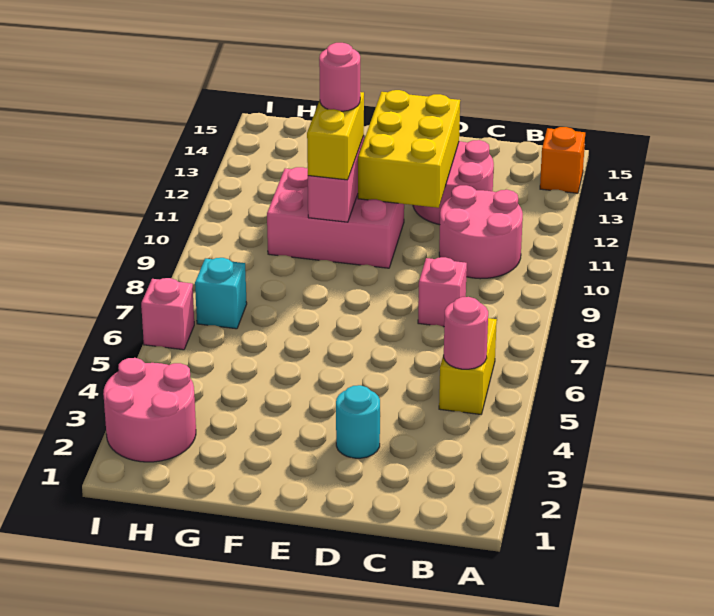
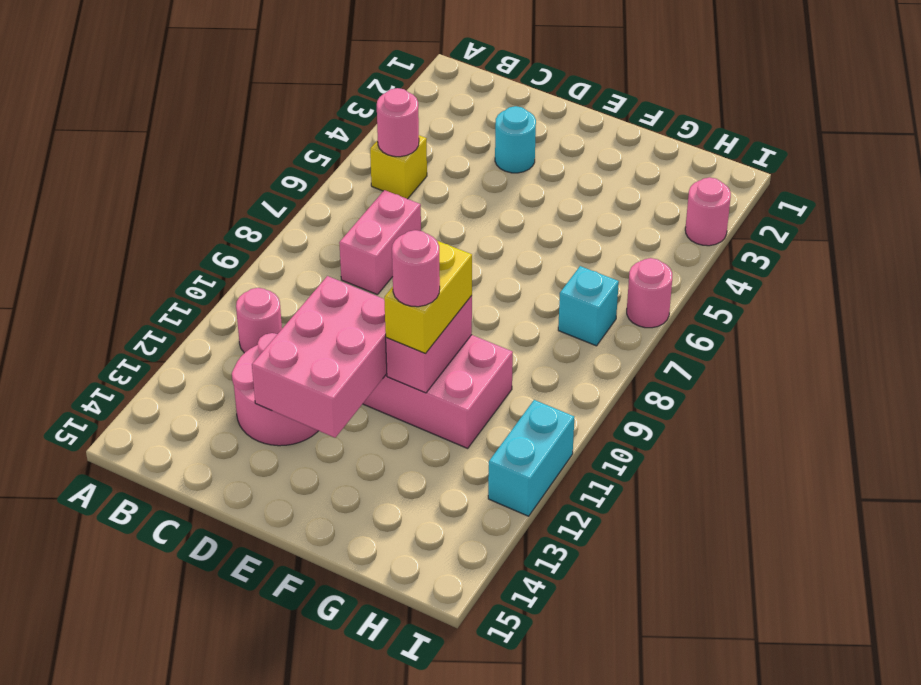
orange brick A14 level 1 -> none
yellow brick B5:B6 level 1 -> yellow brick B5 level 1
pink round brick B10:C11 level 1 -> pink round brick B11 level 1
pink brick C8 level 1 -> pink brick C7:C8 level 1
yellow brick D11:E13 level 2 -> pink brick D11:E13 level 2
pink round brick H2:I3 level 1 -> pink round brick I3 level 1
pink brick I6 level 1 -> pink round brick I6 level 1
none -> cyan brick I11:I12 level 1

